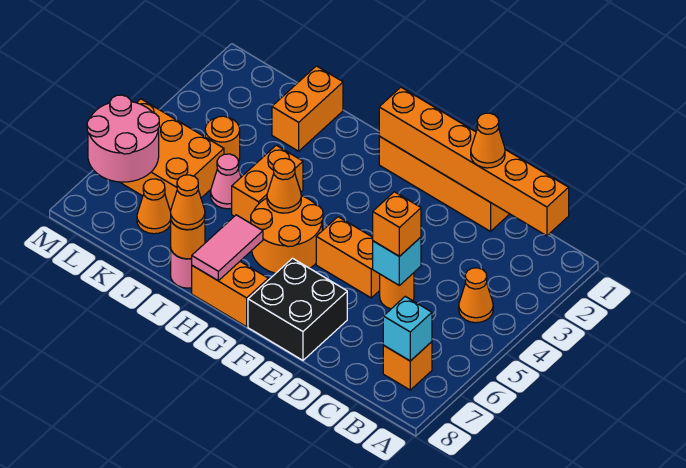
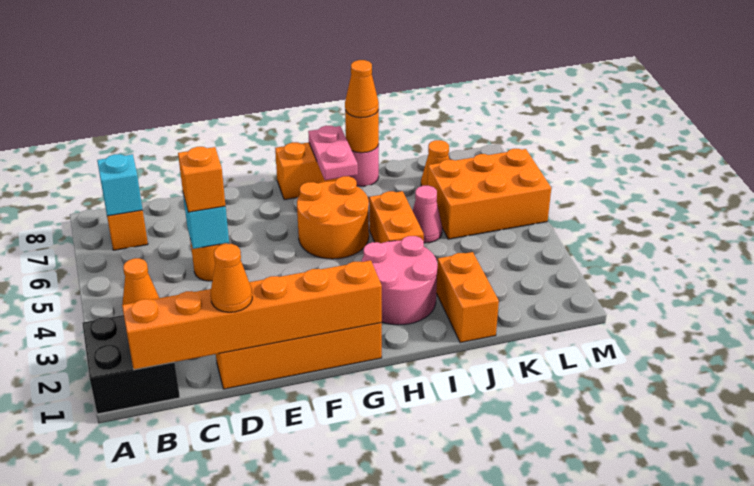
orange brick E5:F5 level 1 -> none
black brick E7:F8 level 1 -> black brick A1:B2 level 1
orange cone H5 level 2 -> none
pink tile H7:H8 level 2 -> pink plate H7:H8 level 2
orange round brick K4 level 1 -> none
pink round brick L6:M7 level 2 -> pink round brick H2:I3 level 1

